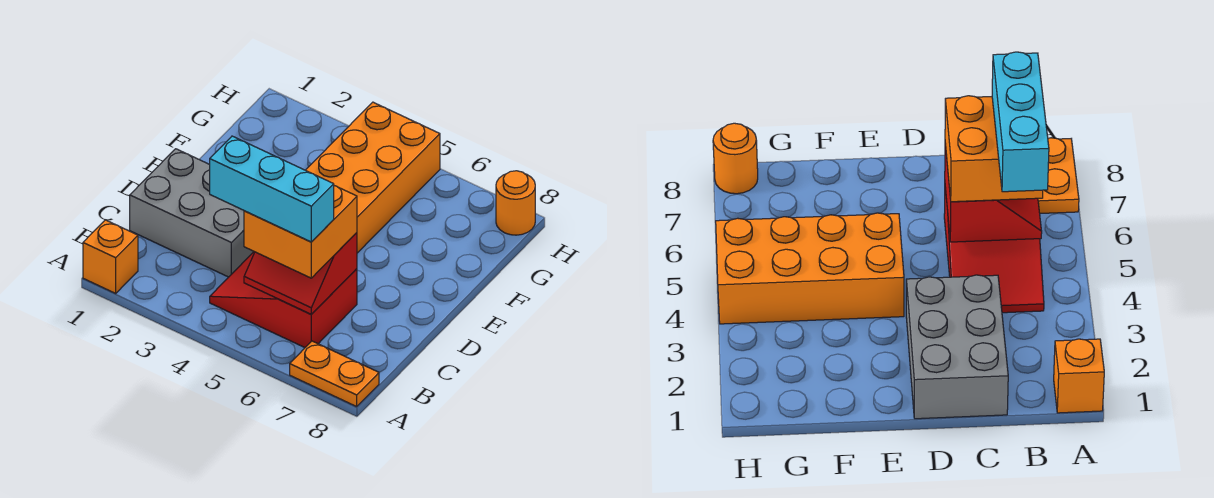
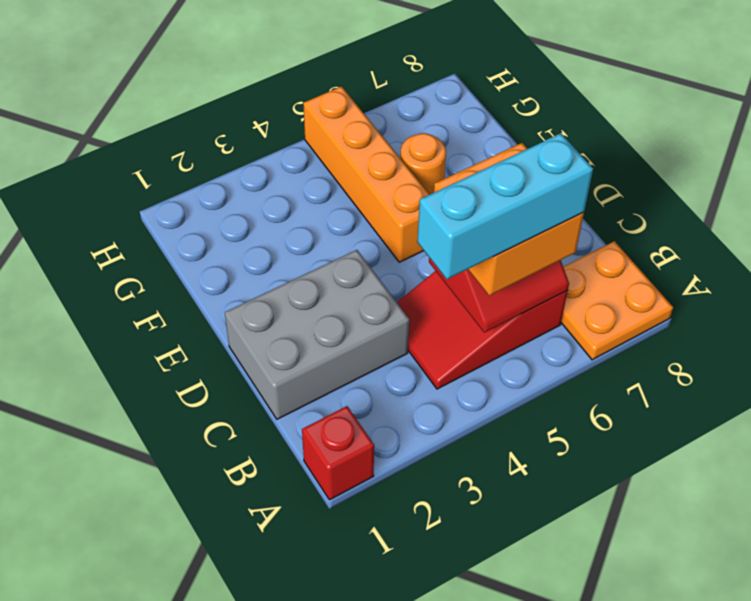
orange brick A1 level 1 -> red brick A1 level 1
orange plate A7:A8 level 1 -> orange plate A7:B8 level 1
orange brick E4:H5 level 1 -> orange brick E5:H5 level 1
orange round brick H8 level 1 -> orange round brick F6 level 1

